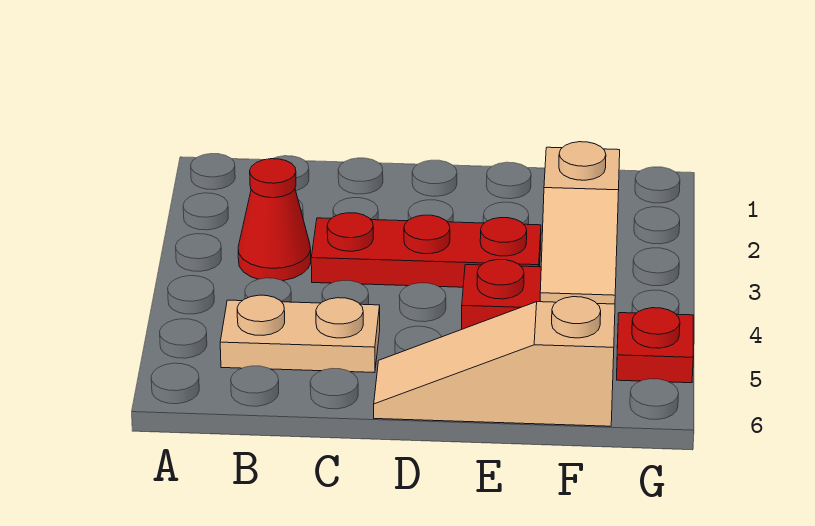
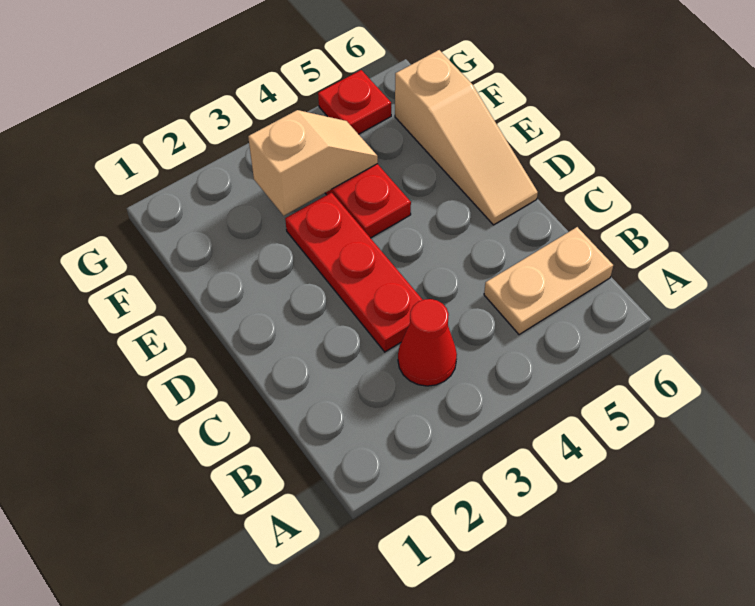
tan plate B5:C5 level 1 -> tan plate B5:B6 level 1

